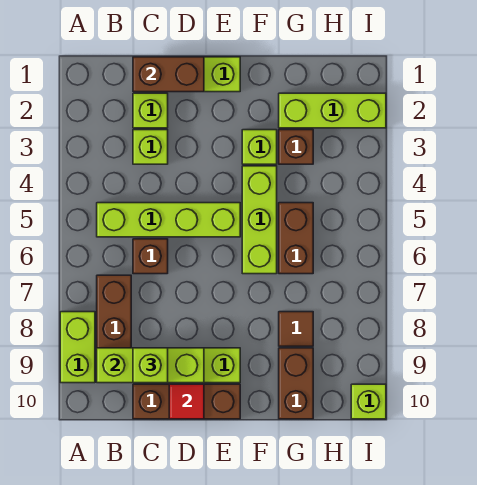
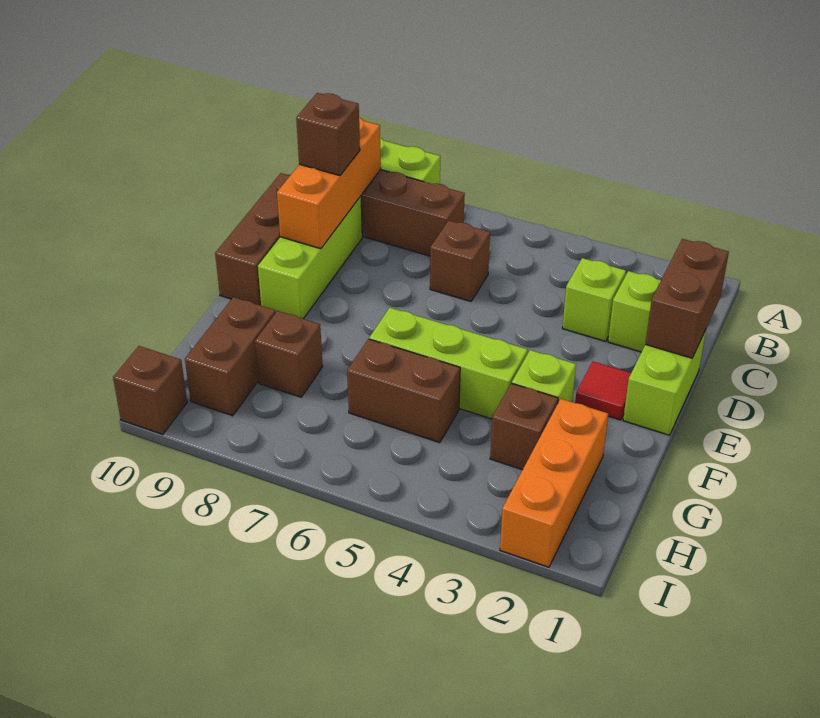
lime brick B5:E5 level 1 -> none
lime brick B9:D9 level 2 -> orange brick B9:D9 level 2
lime brick C9 level 3 -> brown brick C9 level 3
red tile D10 level 2 -> red tile E2 level 1
lime brick G2:I2 level 1 -> orange brick G2:I2 level 1
brown tile G8 level 1 -> brown brick G8 level 1
brown brick G9:G10 level 1 -> brown brick G9:H9 level 1
lime brick I10 level 1 -> brown brick I10 level 1

